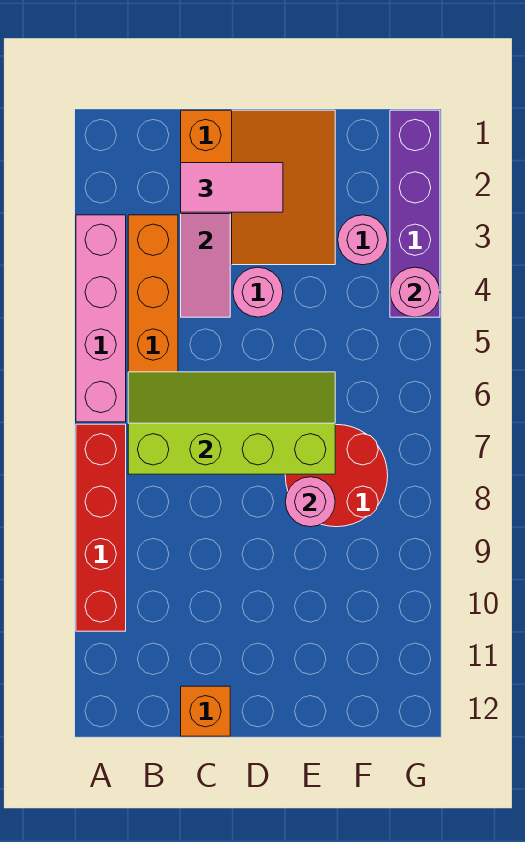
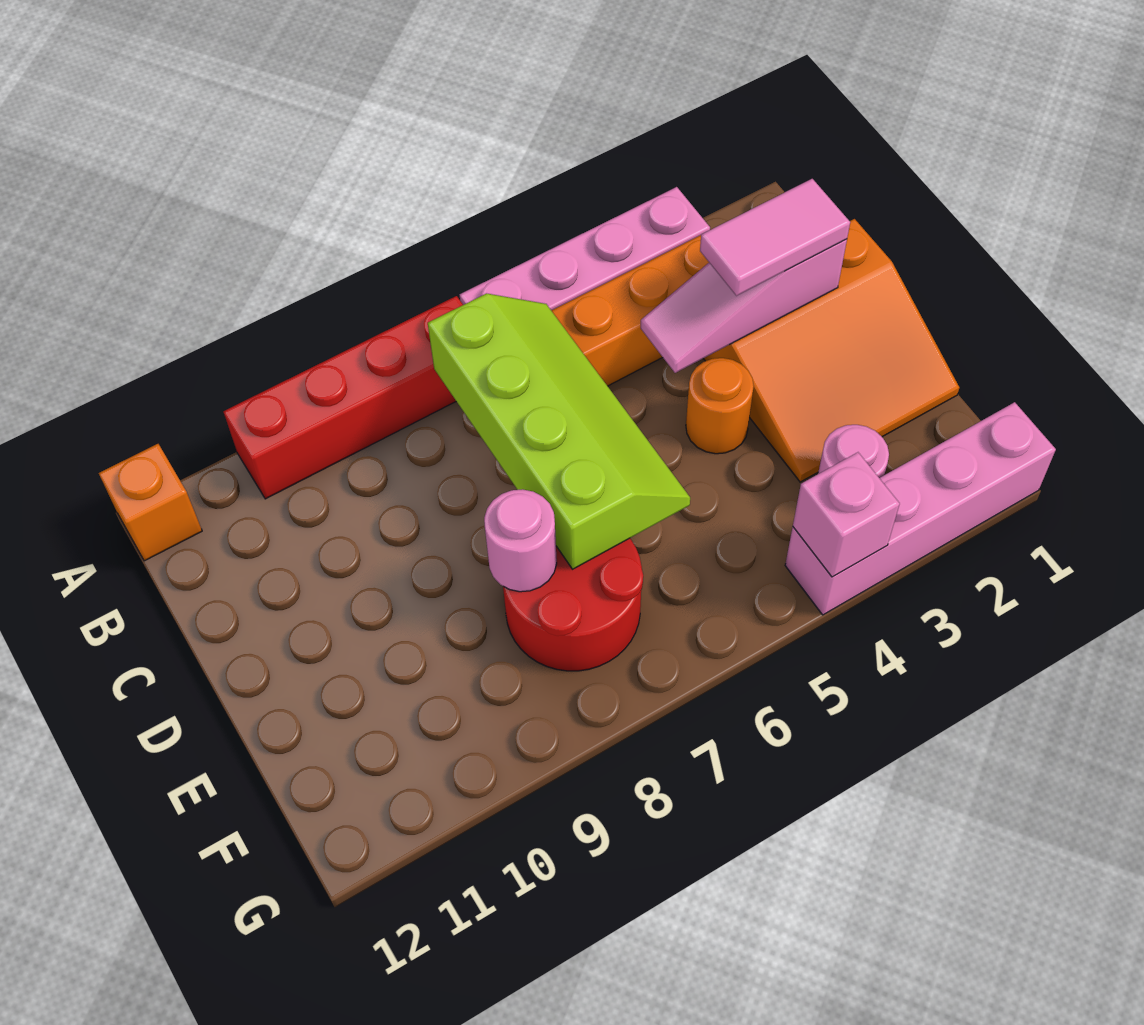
pink tile C2:D2 level 3 -> pink tile C2:C3 level 3
orange brick C12 level 1 -> orange brick A12 level 1
pink round brick D4 level 1 -> orange round brick D4 level 1
purple brick G1:G4 level 1 -> pink brick G1:G4 level 1
pink round brick G4 level 2 -> pink brick G4 level 2

